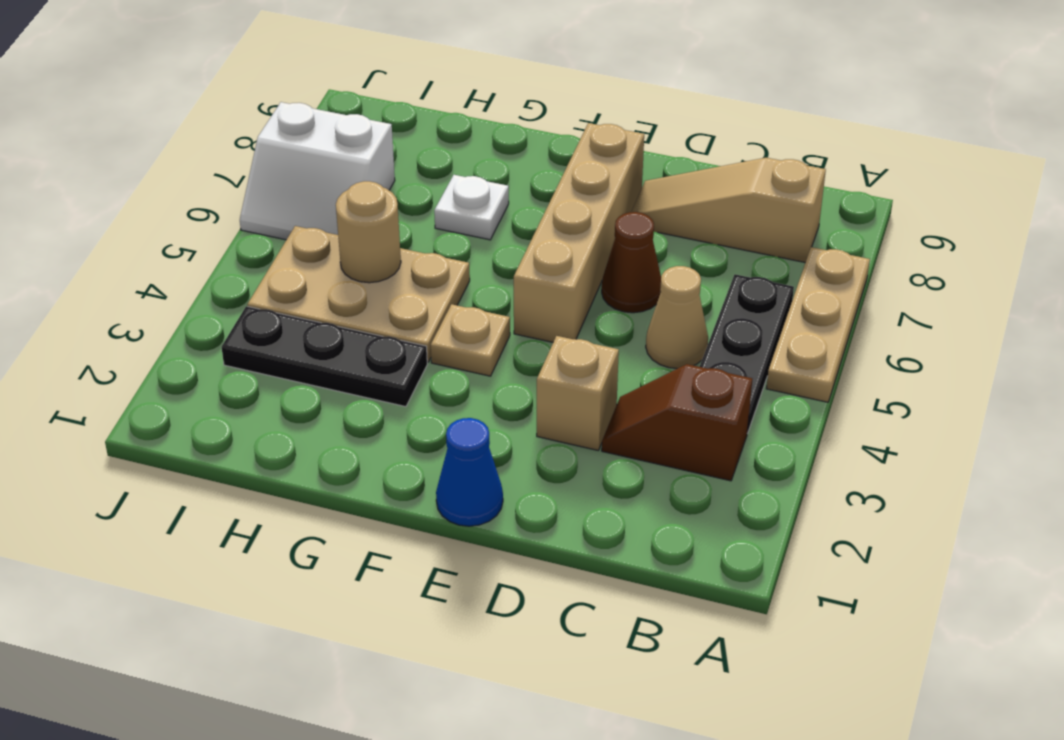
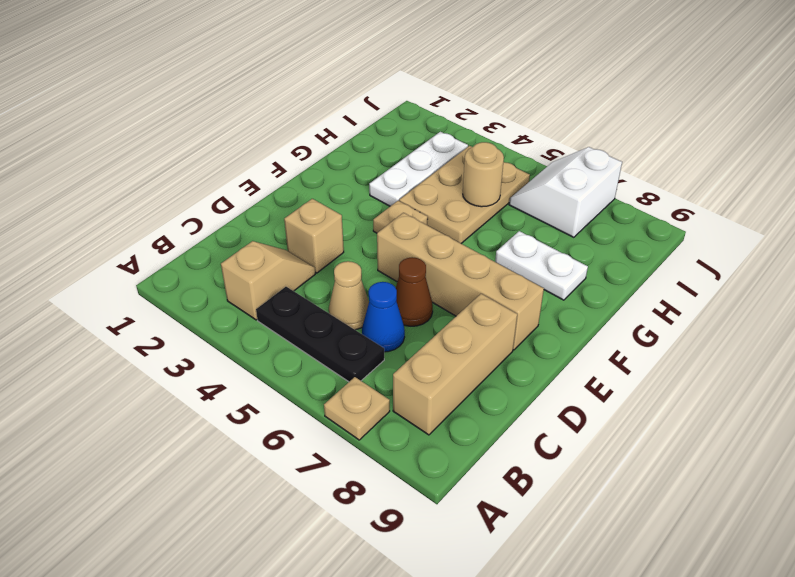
tan plate A5:A7 level 1 -> tan plate A7 level 1
brown slope B3:C3 level 1 top B -> tan slope B3:C3 level 1 top B
tan slope B8:D8 level 1 top B -> tan brick B8:D8 level 1
blue cone E1 level 1 -> blue cone C6 level 1
black plate G3:I3 level 1 -> white plate G3:I3 level 1
white plate G7 level 1 -> white plate G7:G8 level 1

